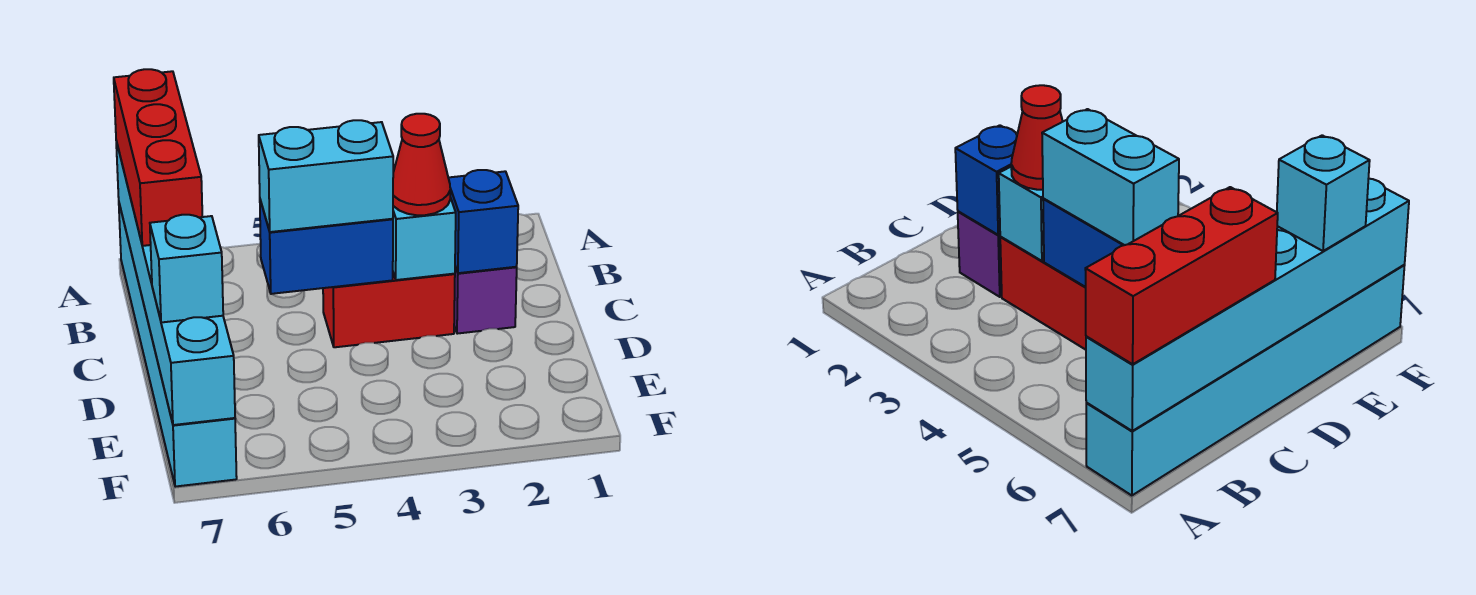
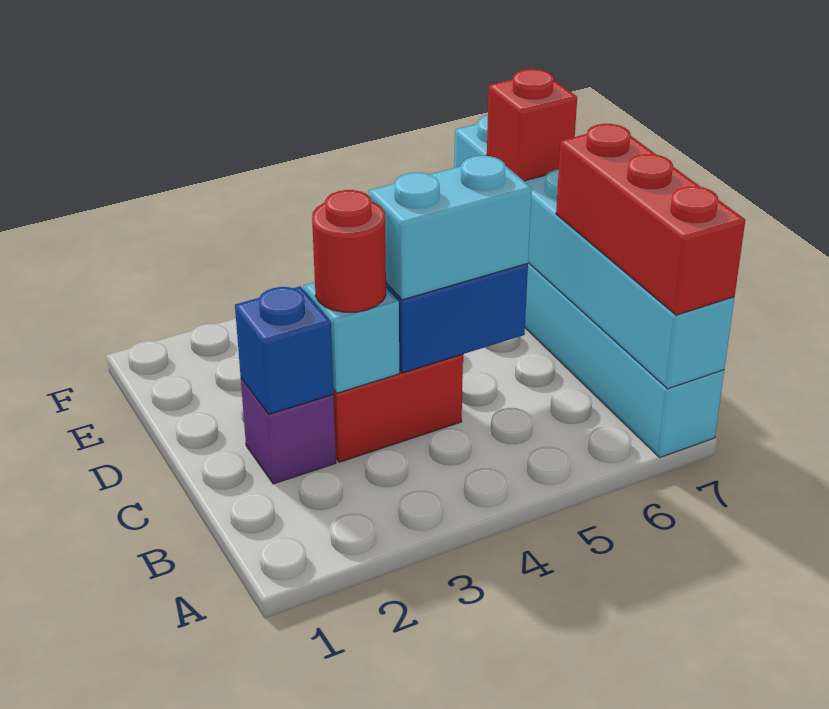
red cone C3 level 3 -> red round brick C3 level 3
cyan brick E7 level 3 -> red brick E7 level 3

